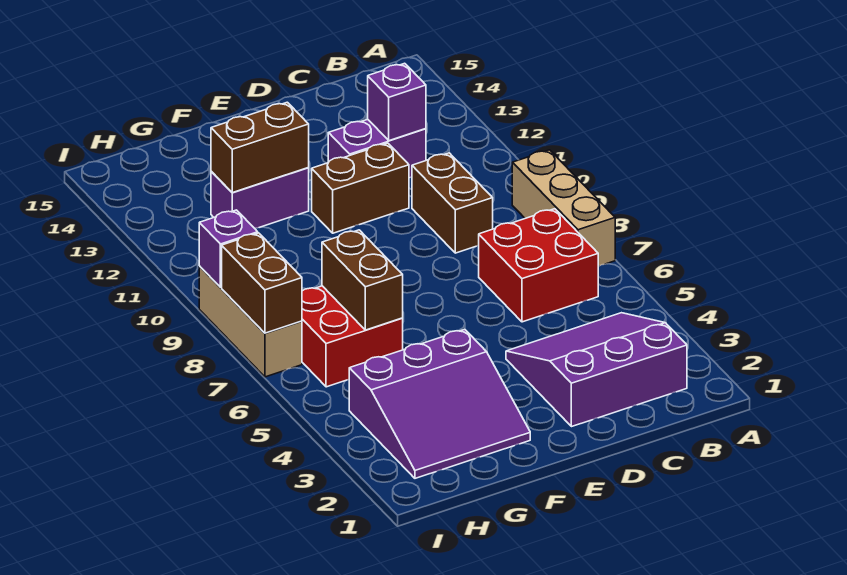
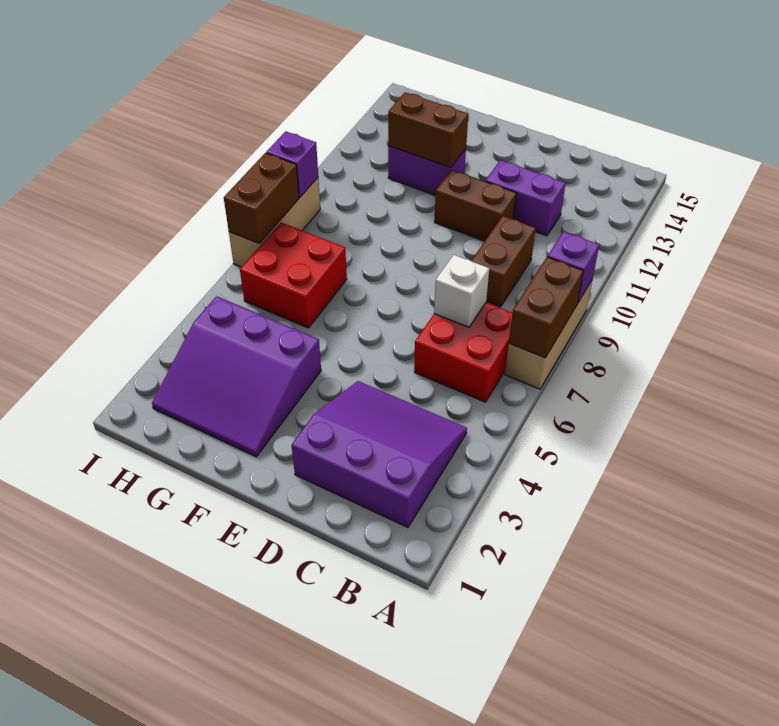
none -> white brick C7 level 2
purple brick C12 level 2 -> purple brick A9 level 2
brown brick G6:G7 level 2 -> brown brick A7:A8 level 2

